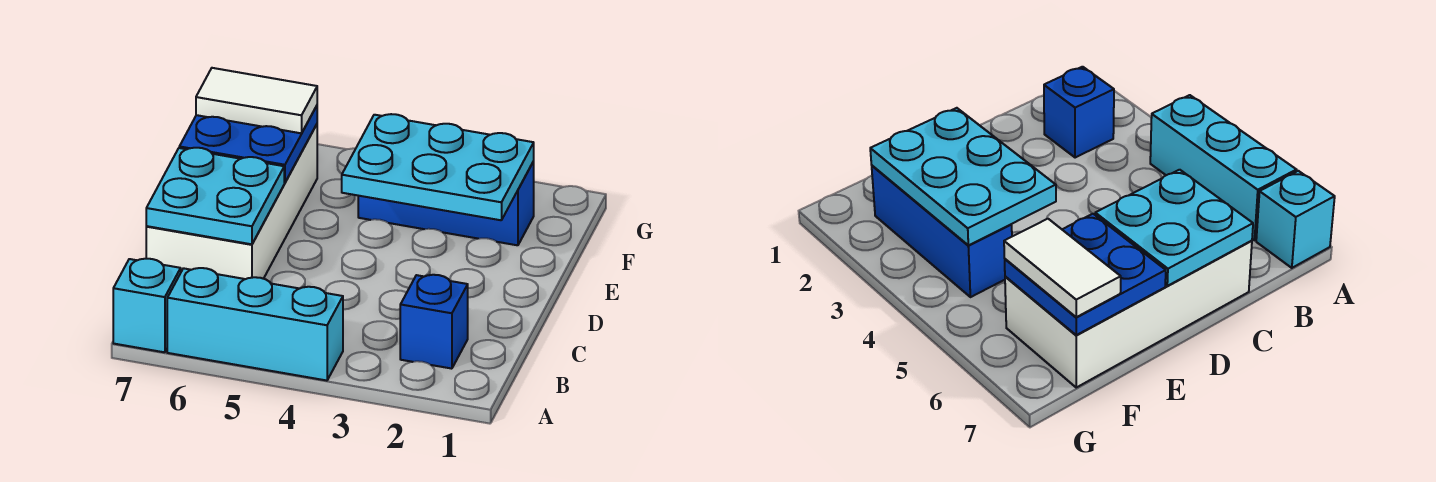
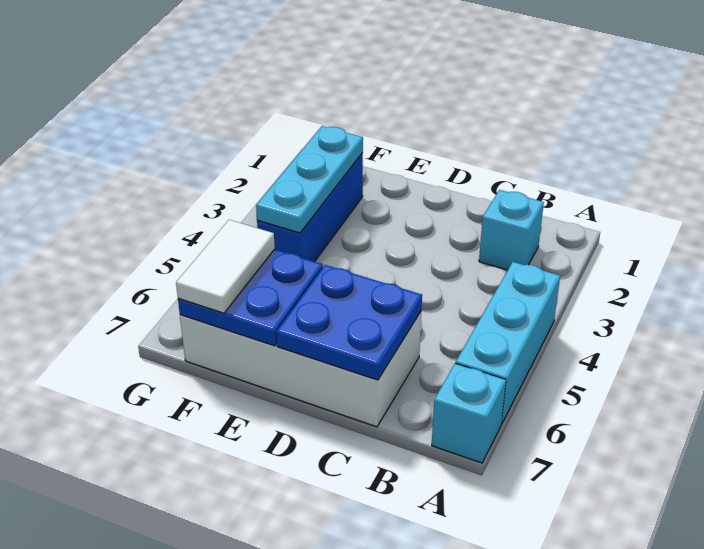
blue brick B2 level 1 -> cyan brick B2 level 1
cyan plate C6:D7 level 2 -> blue plate C6:D7 level 2
cyan plate E2:F4 level 2 -> cyan plate F2:F4 level 2

